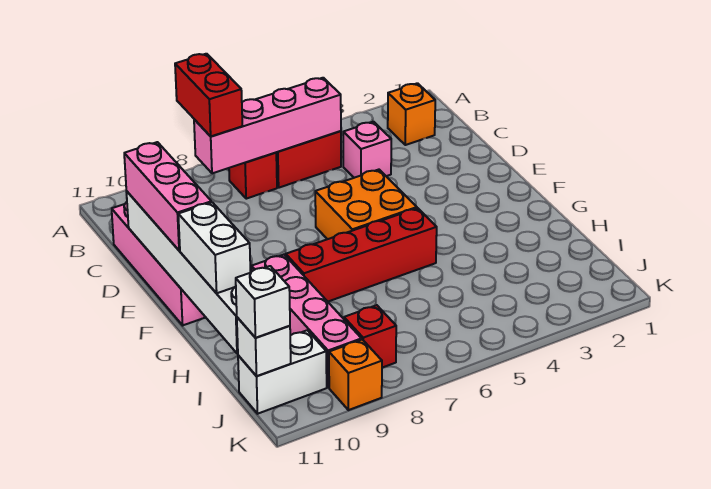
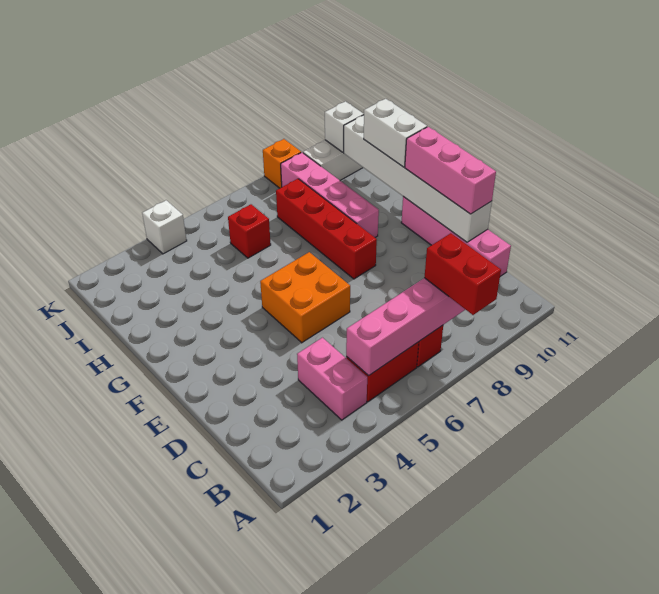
orange brick B2 level 1 -> none
pink brick C4 level 1 -> pink brick B4:C4 level 1
red brick G5:G8 level 1 -> red brick F8:I8 level 1
red brick J8 level 1 -> red brick I6 level 1
white brick J11 level 3 -> white brick K4 level 1

